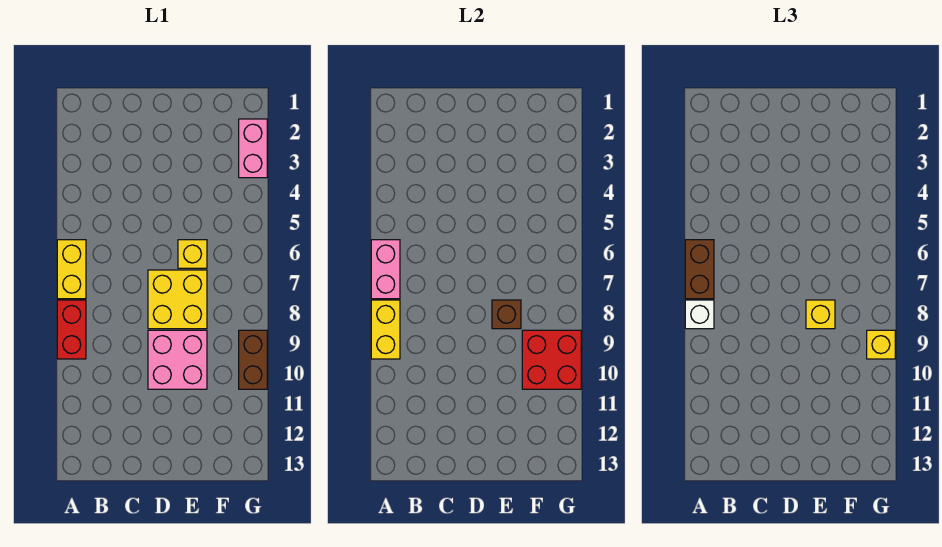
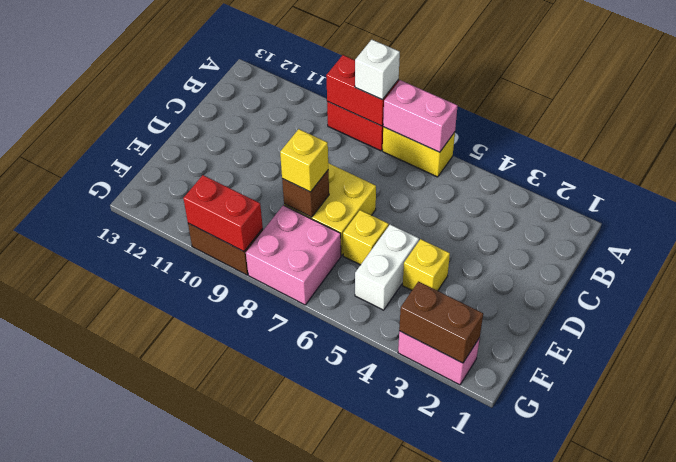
brown brick A6:A7 level 3 -> brown brick G2:G3 level 2
yellow brick A8:A9 level 2 -> red brick A8:A9 level 2
pink brick D9:E10 level 1 -> pink brick F7:G8 level 1
none -> white brick E5:F5 level 1
red brick F9:G10 level 2 -> red brick G9:G10 level 2
yellow brick G9 level 3 -> yellow brick E4 level 1

